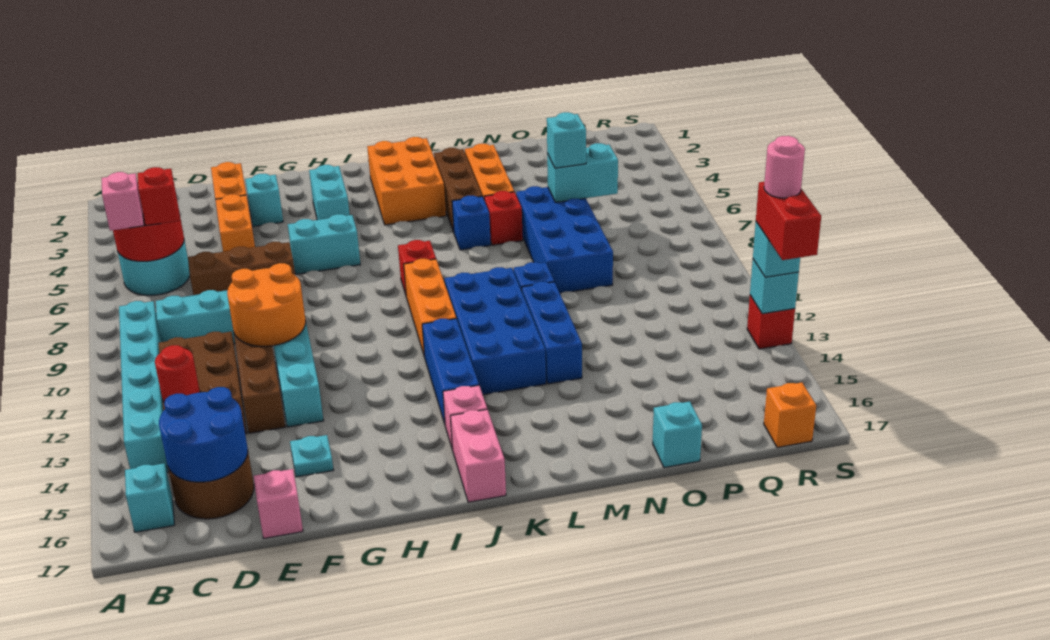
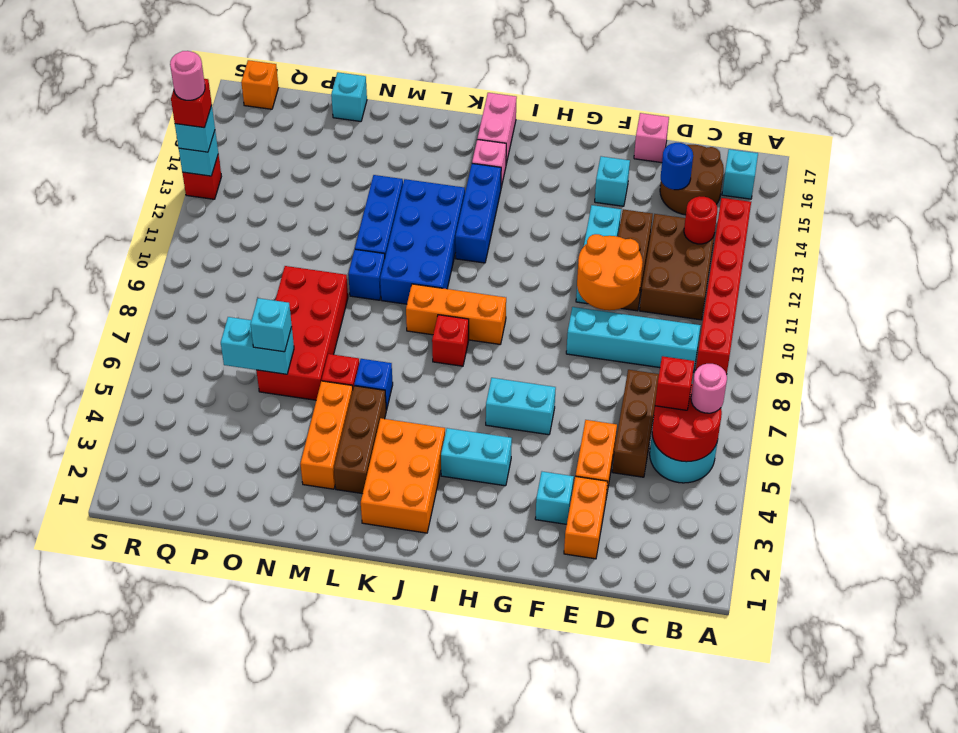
pink brick B6 level 3 -> pink round brick B6 level 3
cyan brick B9:B14 level 1 -> red brick B9:B14 level 1
blue round brick C15:D16 level 2 -> blue round brick D15 level 2
brown brick D7:F7 level 1 -> brown brick D5:D7 level 1
cyan plate F15 level 1 -> cyan brick F15 level 1
cyan brick H3:H4 level 1 -> cyan brick H4:I4 level 1
orange brick J9:J11 level 1 -> orange brick I9:K9 level 1
blue brick N6:O9 level 1 -> red brick N6:O9 level 1
red brick S13:S14 level 4 -> red brick S13 level 4

